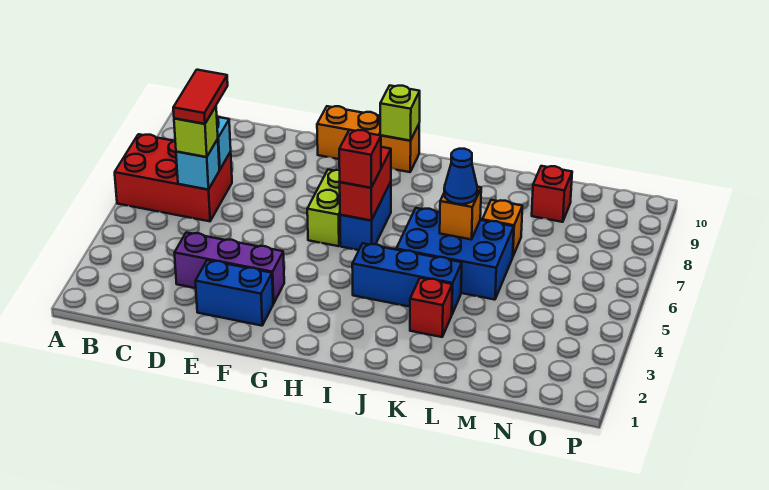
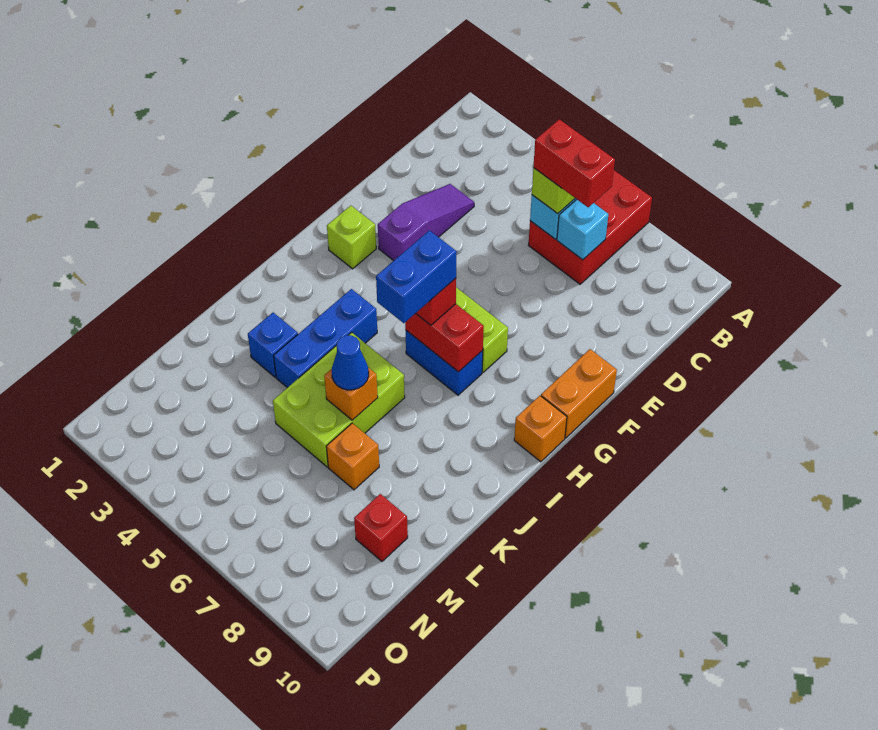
red tile C6:C7 level 4 -> red brick C6:C7 level 4
purple brick D3:F3 level 1 -> purple slope D3:F3 level 1 top F
blue brick E2:F2 level 1 -> blue brick H6:I6 level 4
lime brick H10 level 2 -> lime brick G2 level 1
blue brick J5:L6 level 1 -> lime brick J5:L6 level 1
red brick K3 level 1 -> blue brick K3 level 1

